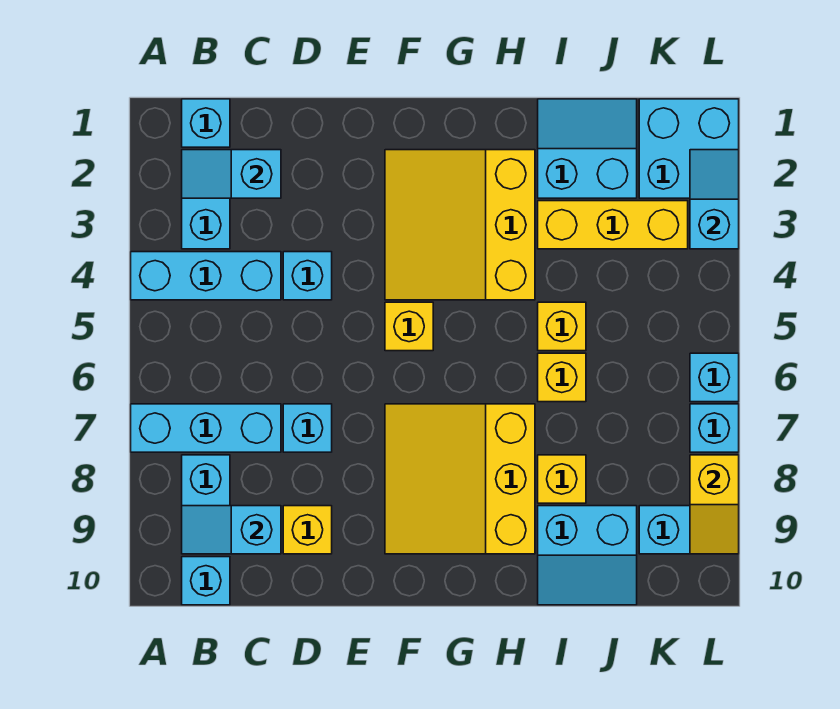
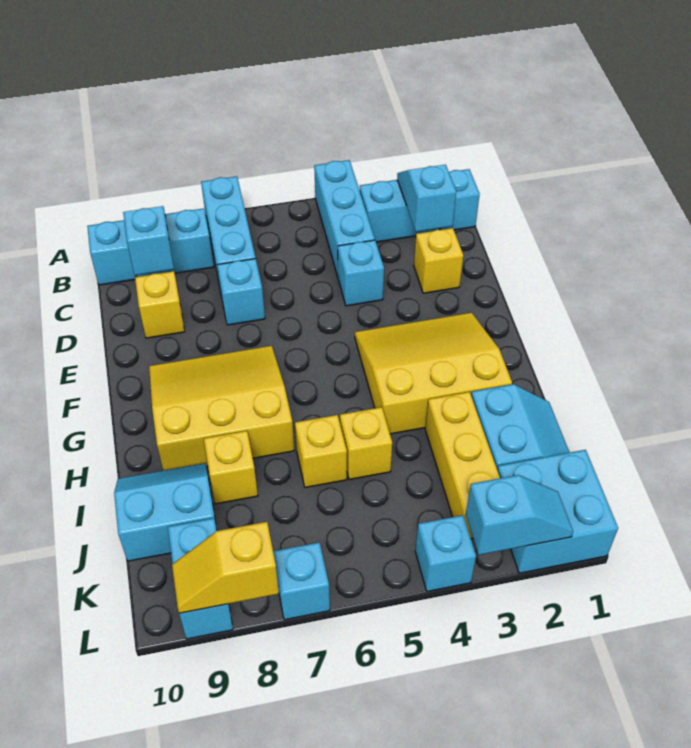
yellow brick F5 level 1 -> yellow brick D2 level 1
cyan slope I9:J10 level 1 top 9 -> cyan slope I9:J10 level 1 top J
cyan brick L6 level 1 -> cyan brick L4 level 1

